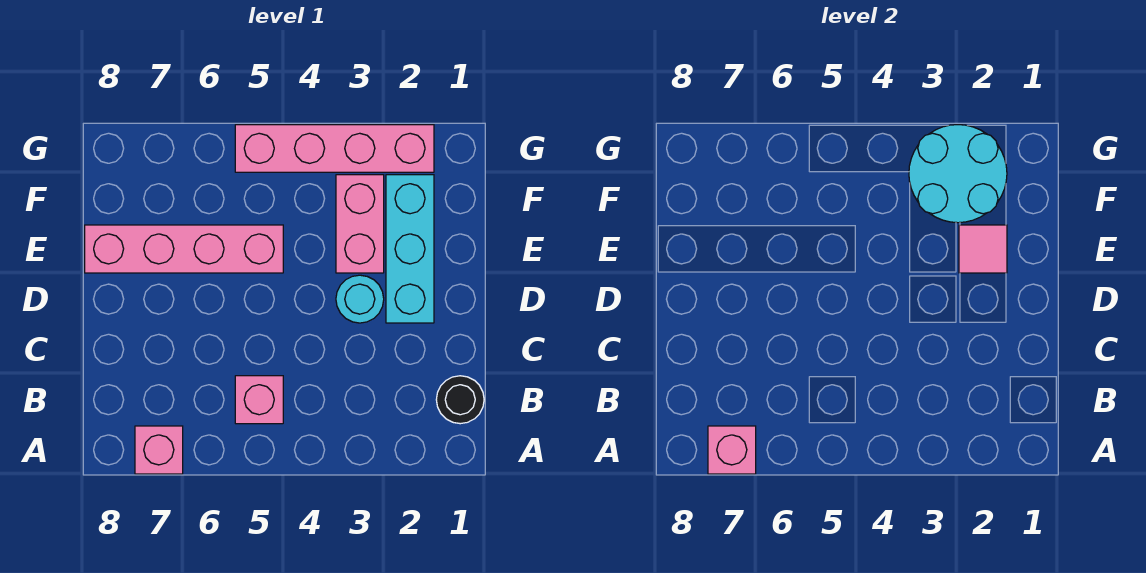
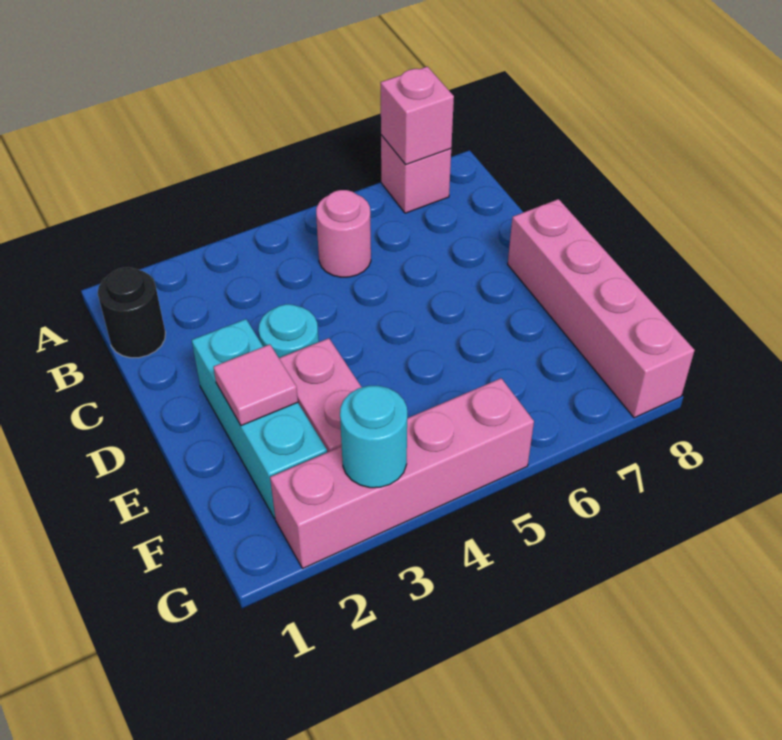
pink brick B5 level 1 -> pink round brick B5 level 1
pink brick E5:E8 level 1 -> pink brick D8:G8 level 1
cyan round brick F2:G3 level 2 -> cyan round brick G3 level 2

